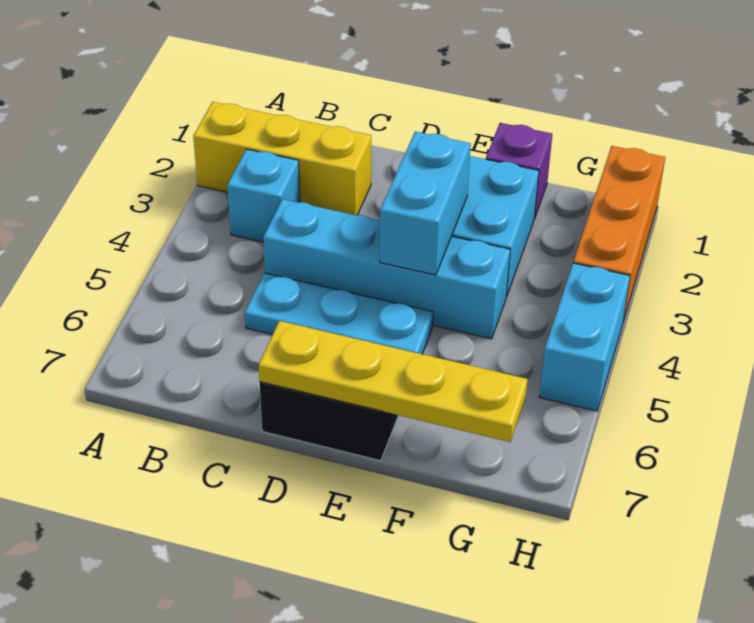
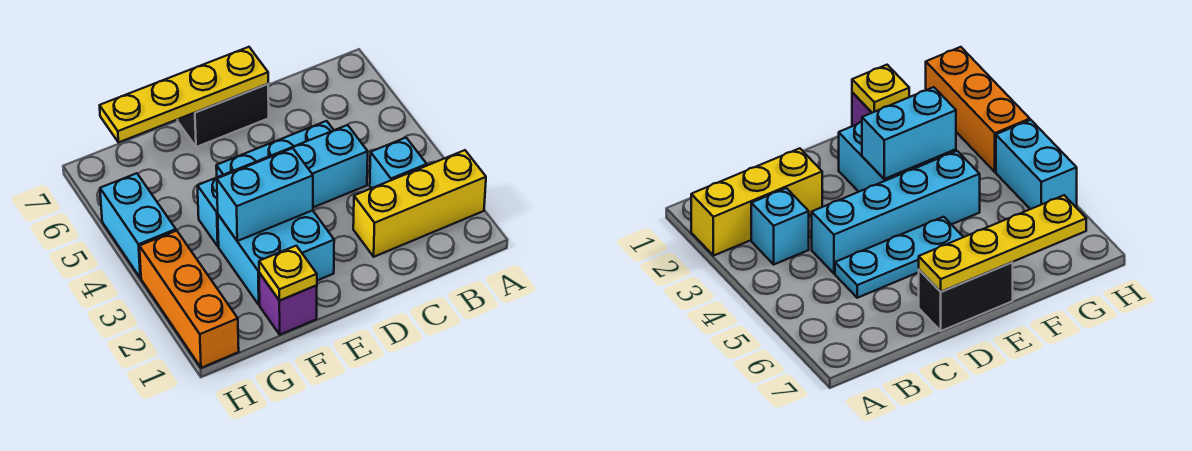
cyan brick E3:E4 level 2 -> cyan brick E3:F3 level 2
none -> yellow plate F1 level 2

